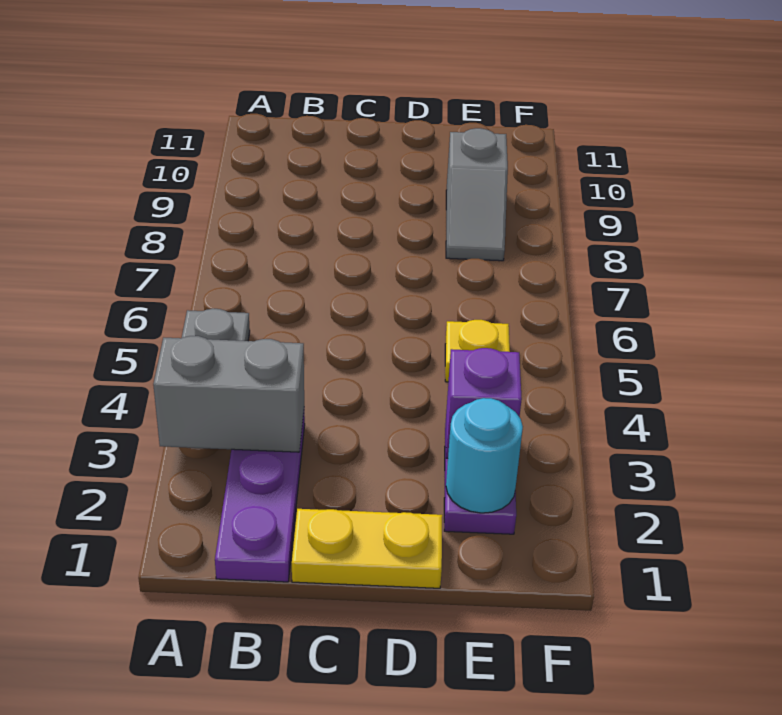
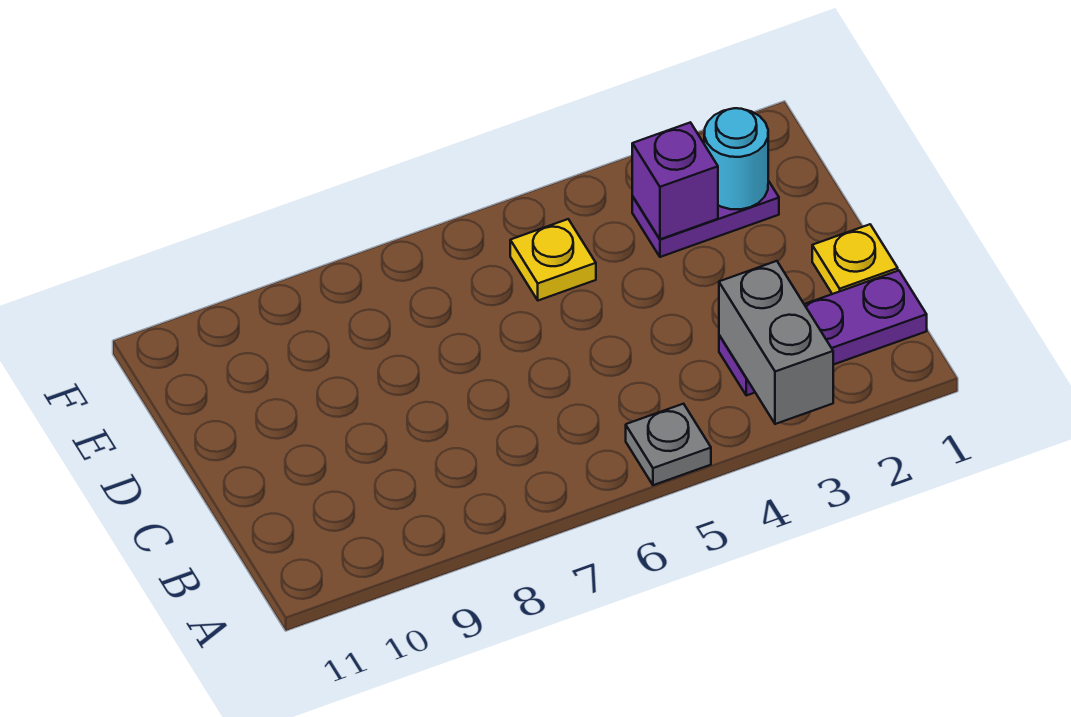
yellow plate C1:D1 level 1 -> yellow plate C1 level 1
grey slope E8:E9 level 1 top 9 -> none

